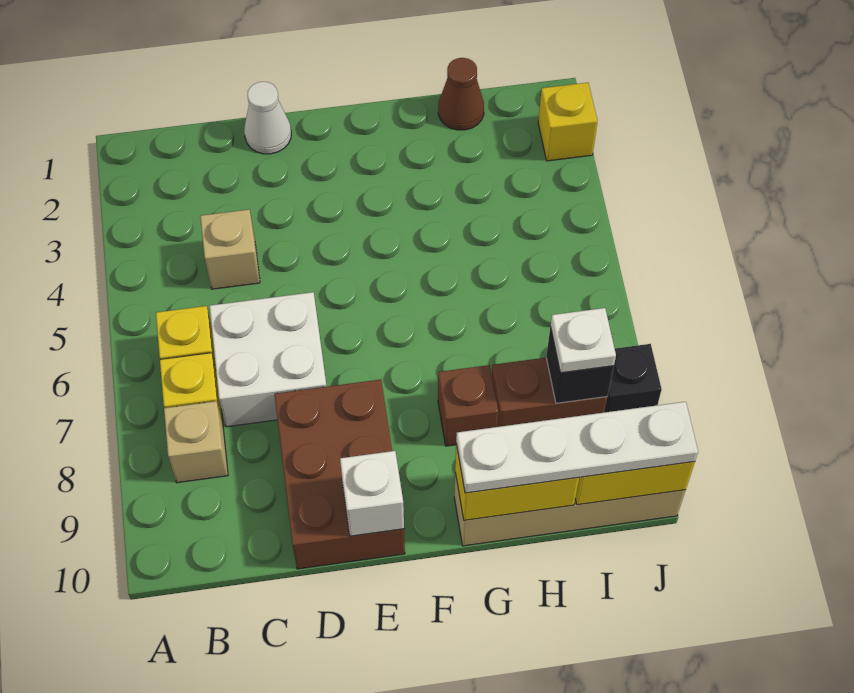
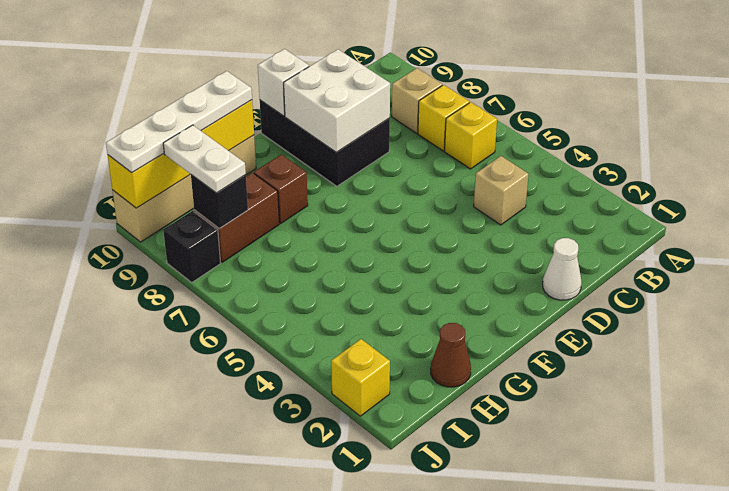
white brick C6:D7 level 1 -> white brick D8:E9 level 2
brown brick D8:E10 level 1 -> black brick D8:E10 level 1
white plate I8 level 3 -> white plate I8:I9 level 3

